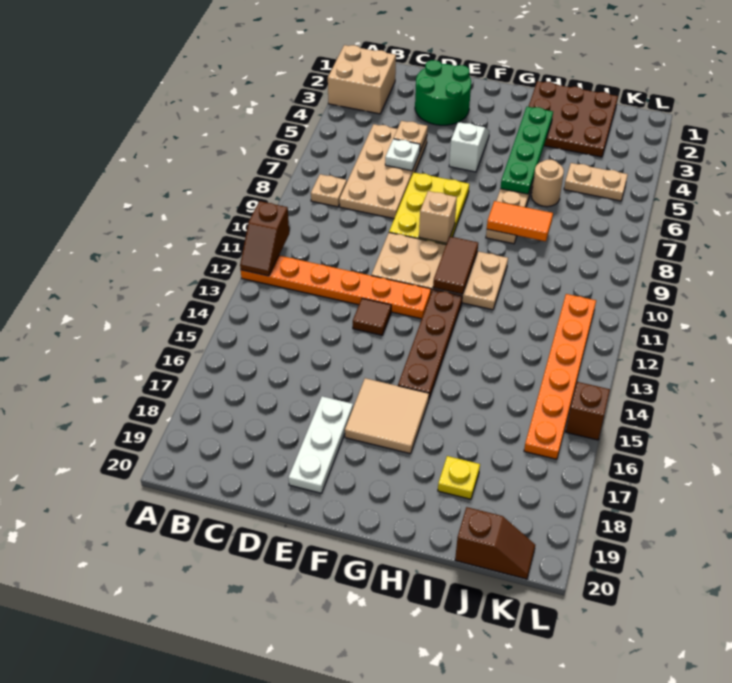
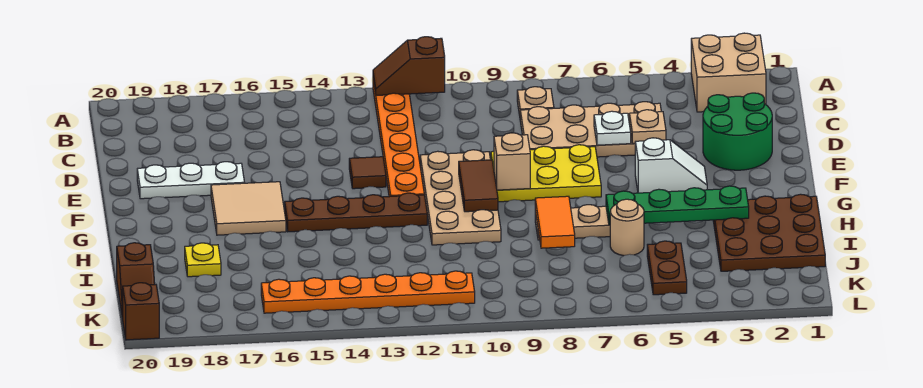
brown tile G10:G11 level 2 -> brown tile F10:G10 level 2
tan plate J5:K5 level 1 -> brown plate J5:K5 level 1
brown brick L15 level 1 -> brown brick L20 level 1

